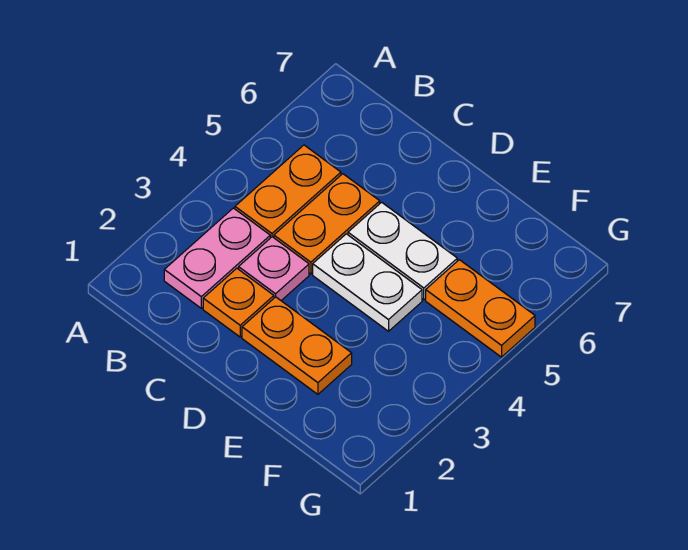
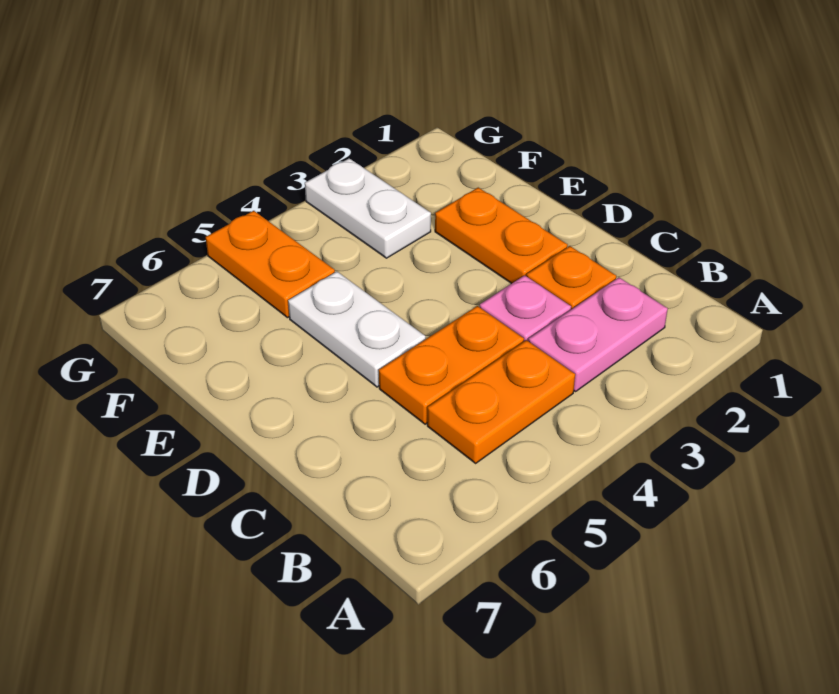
white plate D4:E4 level 1 -> white plate F3:G3 level 1

